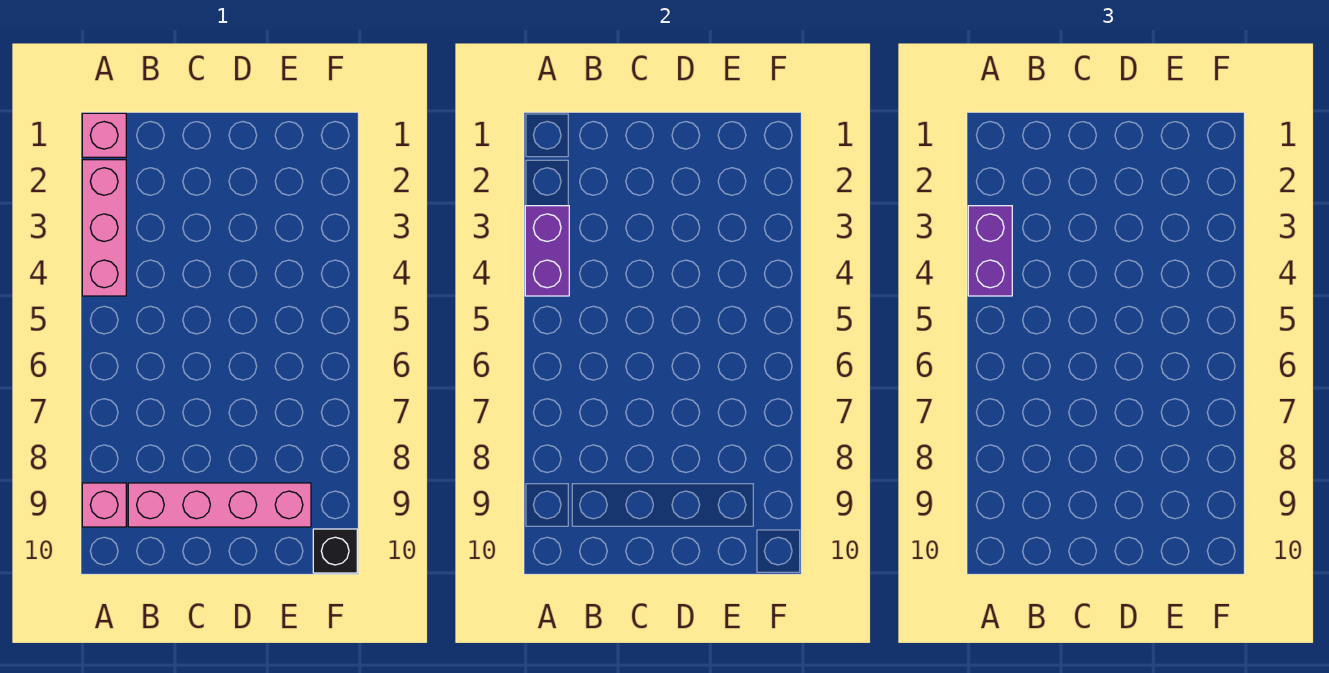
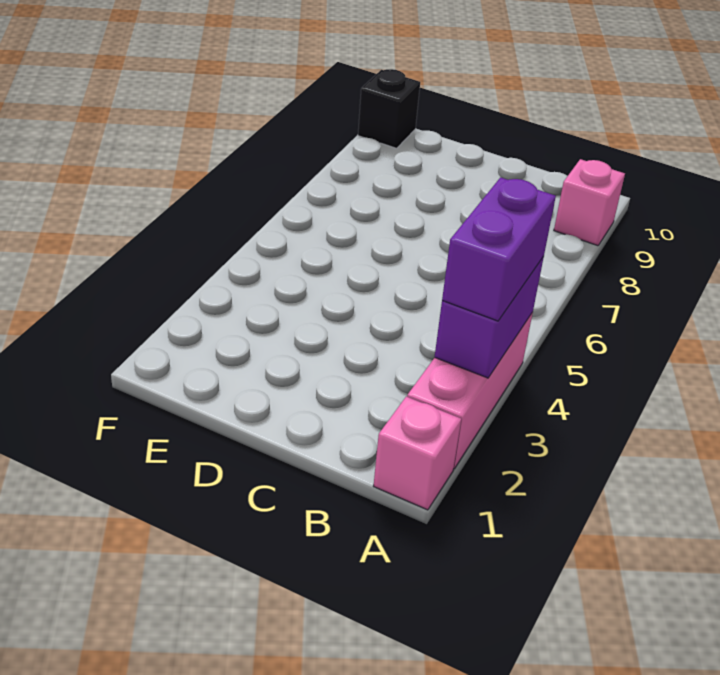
pink brick B9:E9 level 1 -> none

